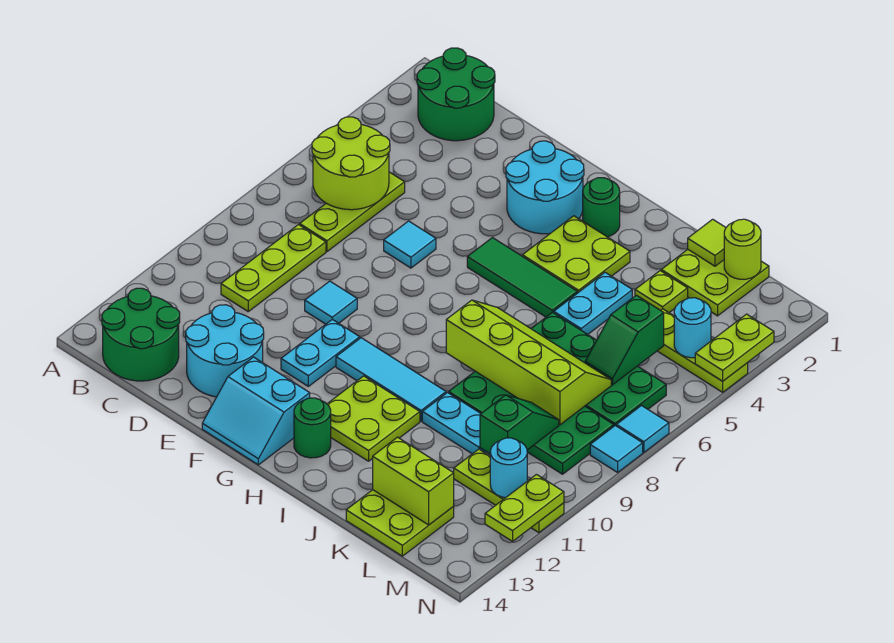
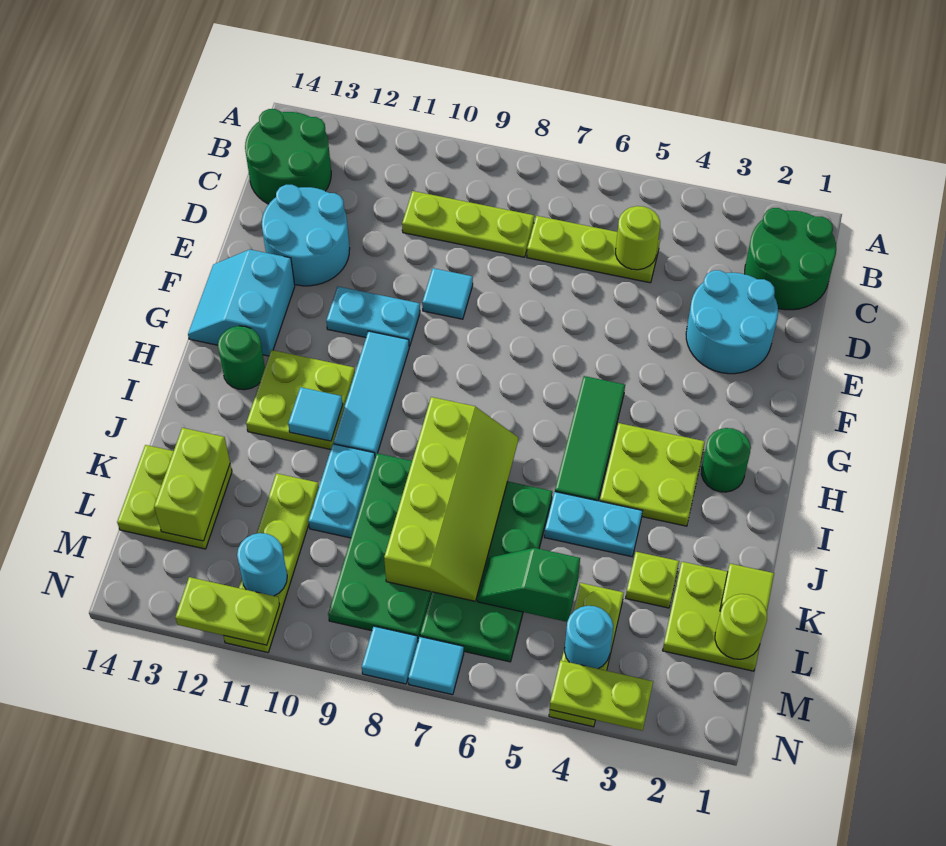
lime round brick B5:C6 level 2 -> lime round brick C5 level 2
cyan tile E6 level 1 -> cyan tile I11 level 2
cyan round brick F2:G3 level 1 -> cyan round brick D2:E3 level 1
green slope L9:L10 level 2 top 10 -> none
lime plate L11:N11 level 1 -> lime plate K11:N11 level 1

